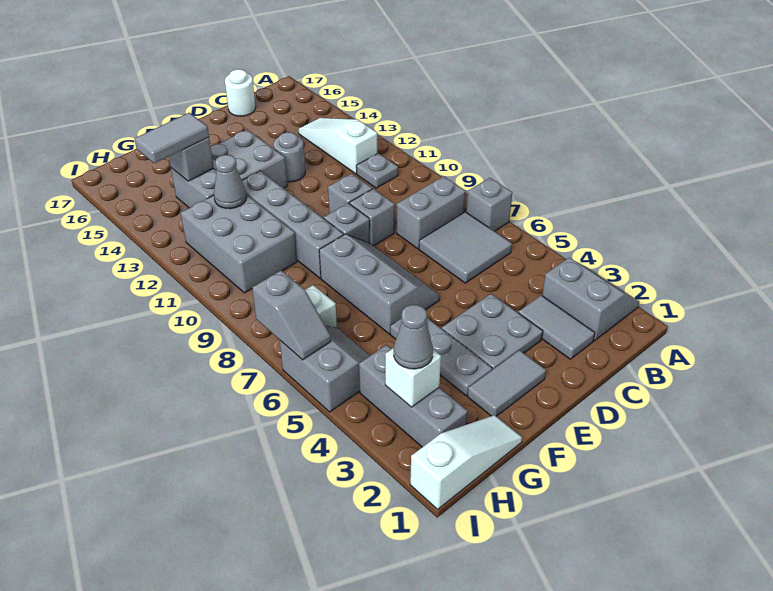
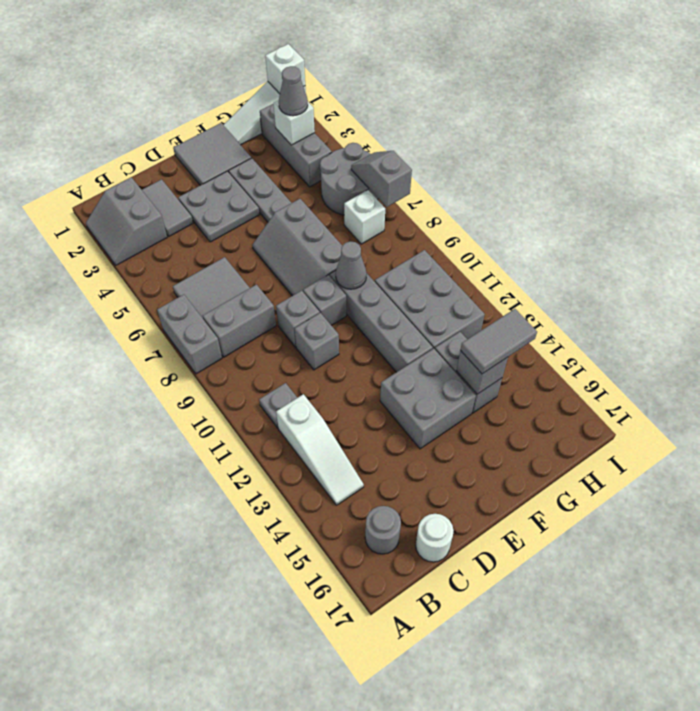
grey brick A7 level 1 -> grey brick A7:A8 level 1
grey round brick D13 level 1 -> grey round brick B16 level 1
grey tile E2:F2 level 1 -> grey tile E1:F2 level 1
grey cone G12 level 2 -> grey cone F9 level 2
grey slope H5:I6 level 1 top I -> grey round brick H5:I6 level 1
none -> white brick I1 level 2

